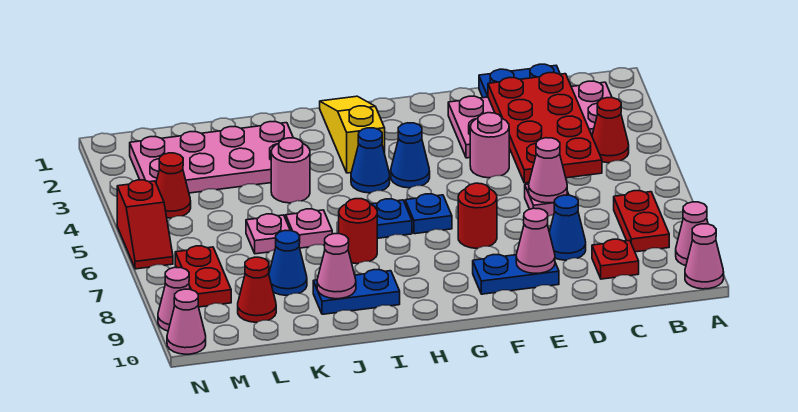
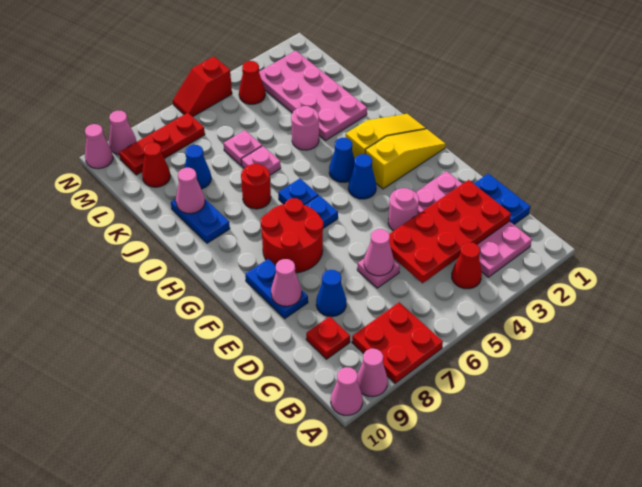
red plate B7:B8 level 1 -> red plate A7:B8 level 1
red round brick F7 level 1 -> red round brick F7:G8 level 1
none -> yellow slope G1:G3 level 1 top 3
red plate M7:M8 level 1 -> red plate M7:M9 level 1

